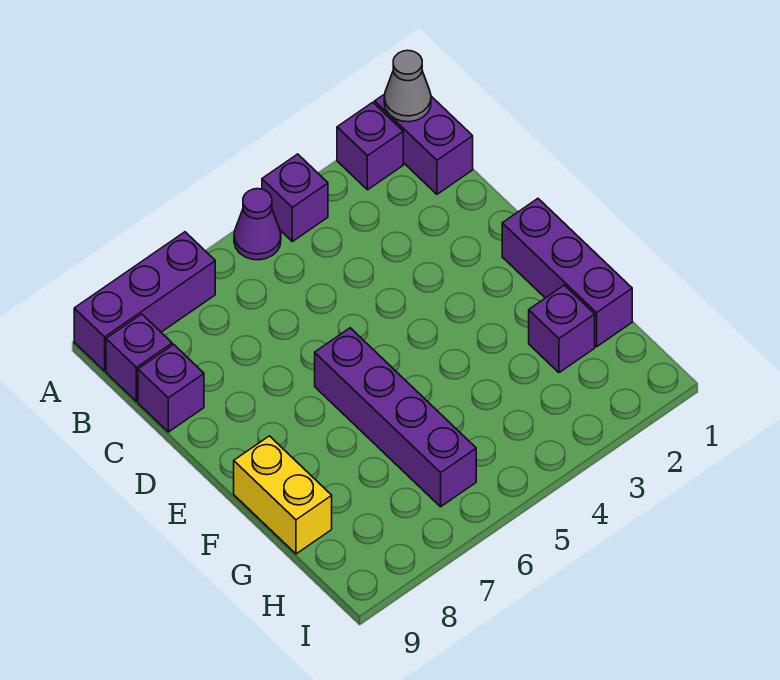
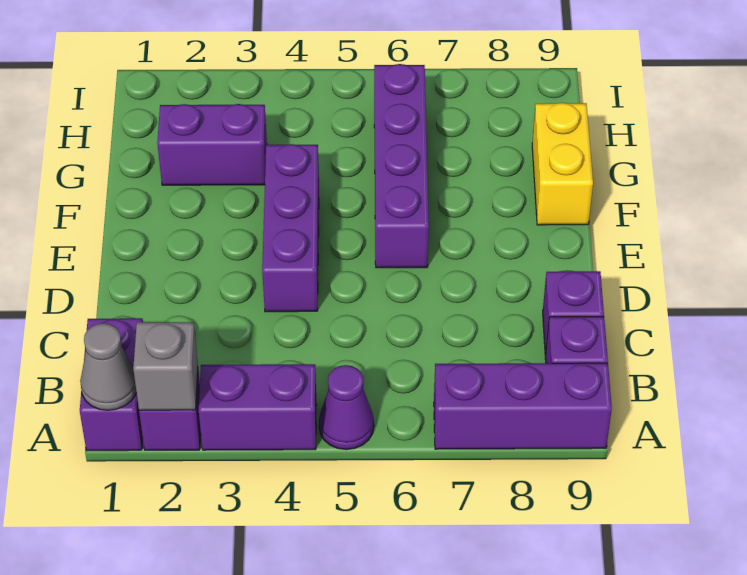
none -> grey brick A2 level 2
purple brick A4 level 1 -> purple brick A3:A4 level 1
purple brick E1:G1 level 1 -> purple brick D4:F4 level 1
purple brick G2 level 1 -> purple brick G2:G3 level 1

